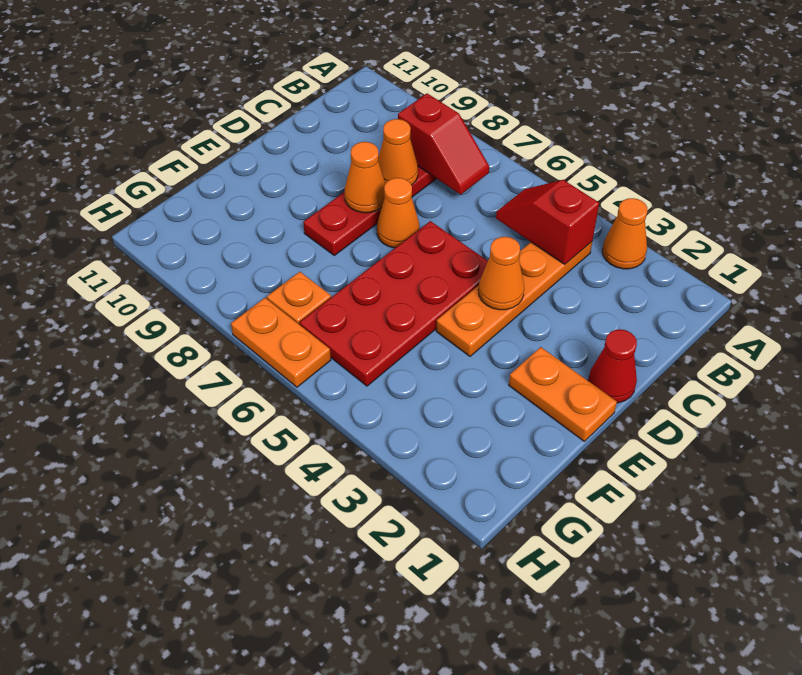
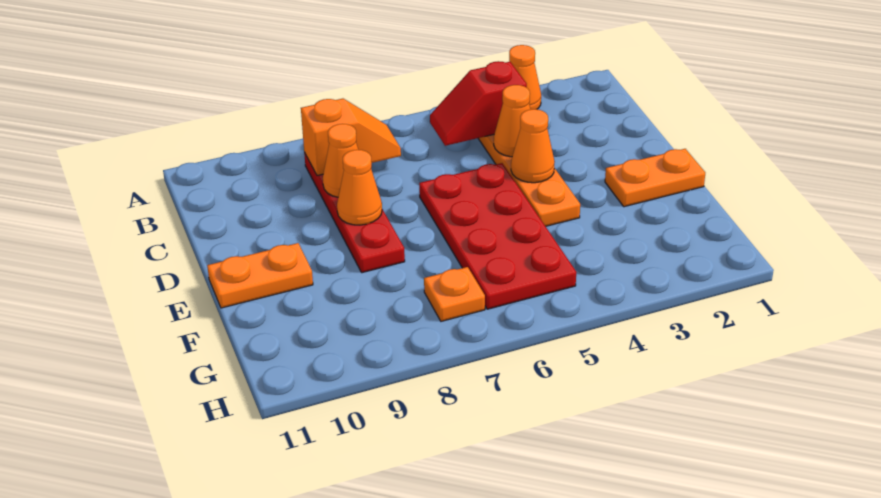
red slope B7:B8 level 2 top 8 -> orange slope B7:B8 level 2 top 8
red cone D1 level 1 -> none
orange cone D7 level 1 -> orange cone C4 level 2
orange plate H6:H7 level 1 -> orange plate E10:E11 level 1

